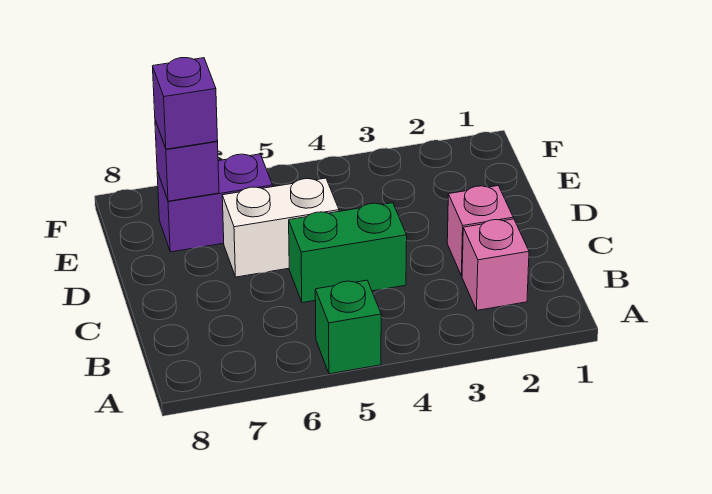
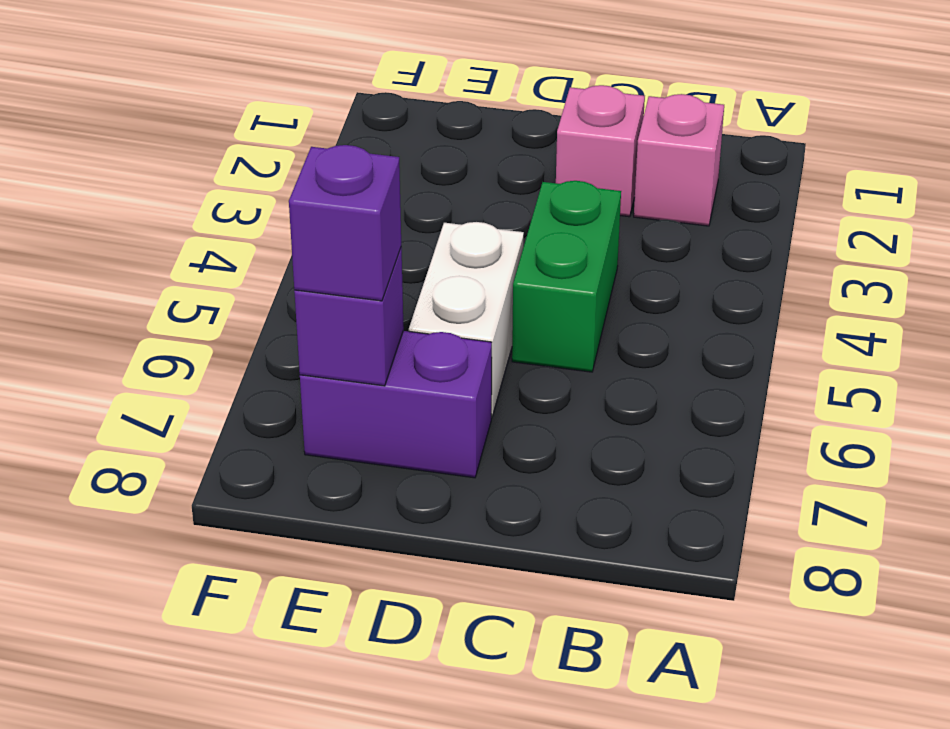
green brick A5 level 1 -> none
purple brick E6:E7 level 1 -> purple brick D7:E7 level 1

